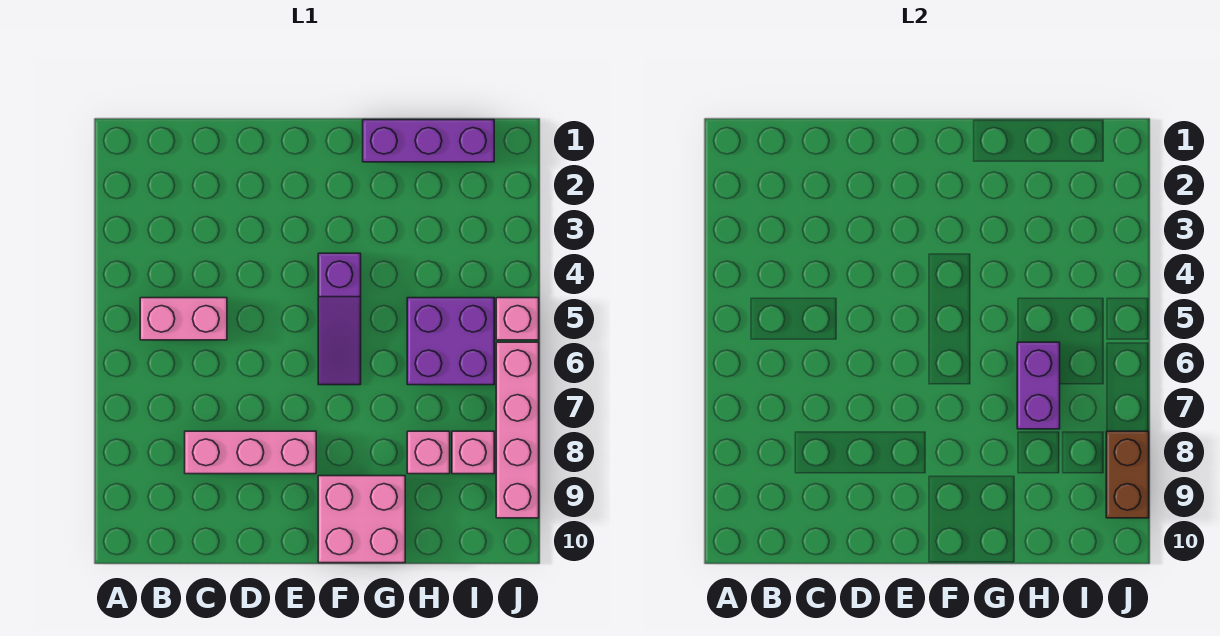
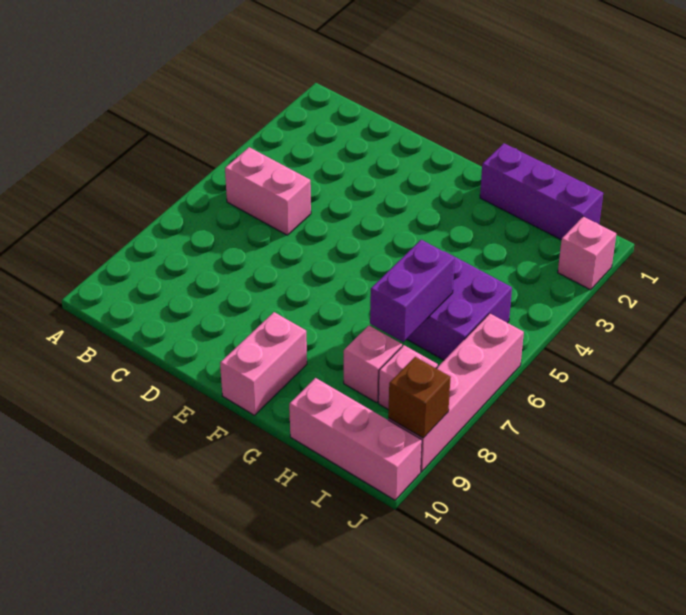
pink brick C8:E8 level 1 -> pink brick H10:J10 level 1
purple slope F4:F6 level 1 top 4 -> none
pink brick F9:G10 level 1 -> pink brick F9:F10 level 1
pink brick J5 level 1 -> pink brick J2 level 1
brown brick J8:J9 level 2 -> brown brick J9 level 2

